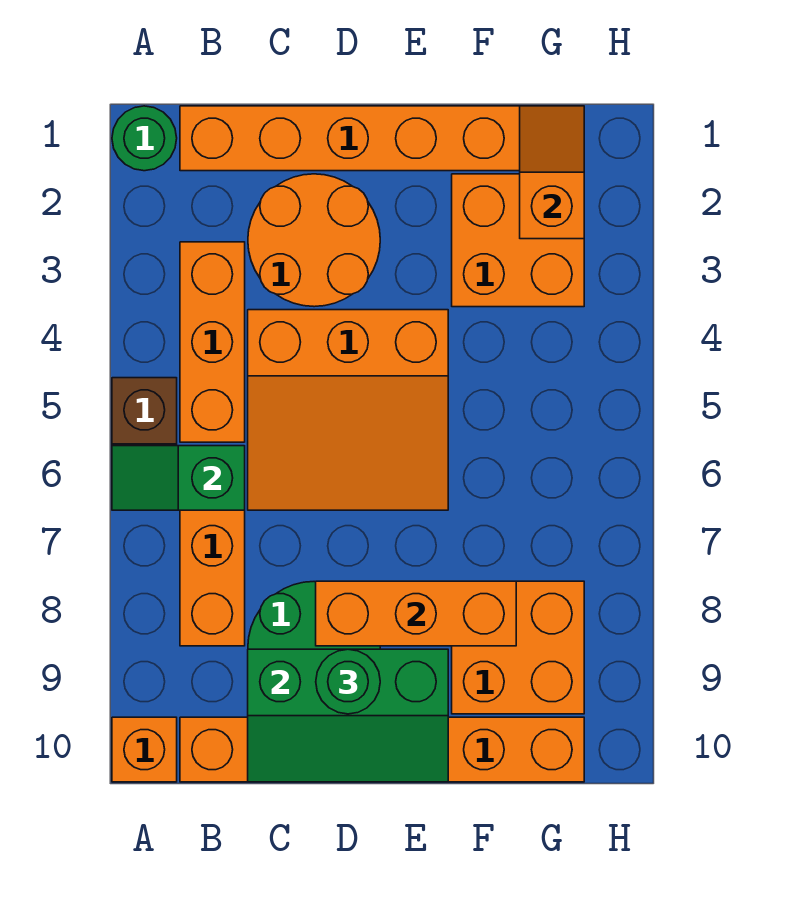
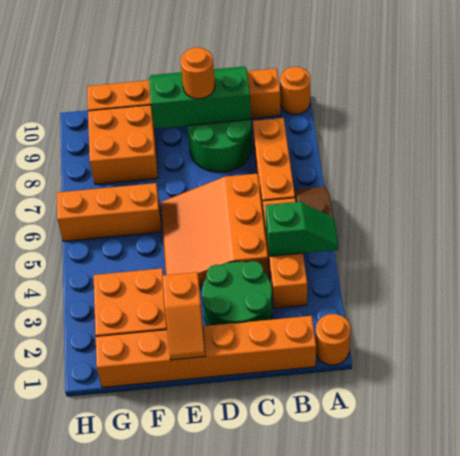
green round brick A1 level 1 -> orange round brick A1 level 1
green slope A6:B6 level 2 top B -> green slope A4:B4 level 2 top B
orange brick A10 level 1 -> orange round brick A10 level 1
orange round brick C2:D3 level 1 -> green round brick C2:D3 level 1
orange slope C4:E6 level 1 top 4 -> orange slope C4:E6 level 1 top C
orange brick D8:F8 level 2 -> orange brick F6:H6 level 1
green round brick D9 level 3 -> orange round brick D9 level 3
orange slope G1:G2 level 2 top 2 -> orange slope E1:E2 level 2 top 2

